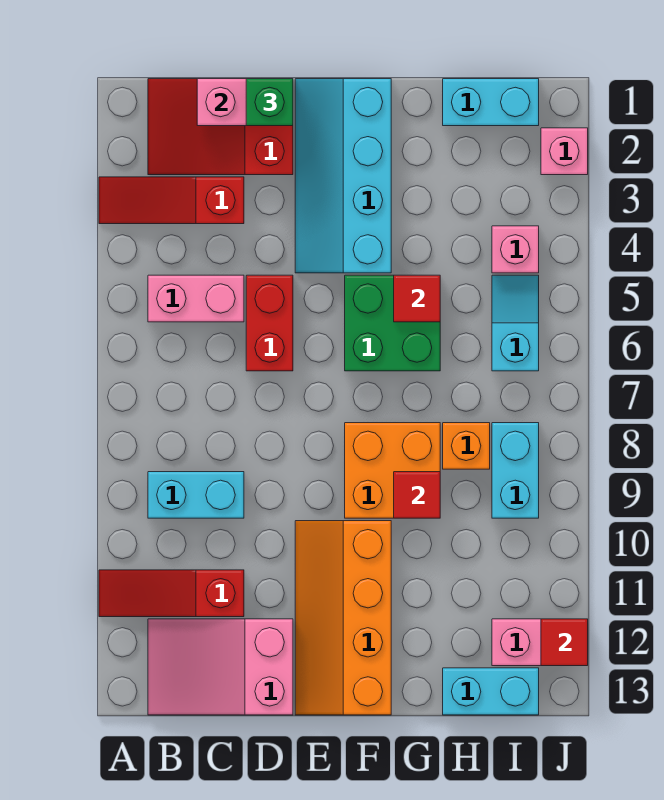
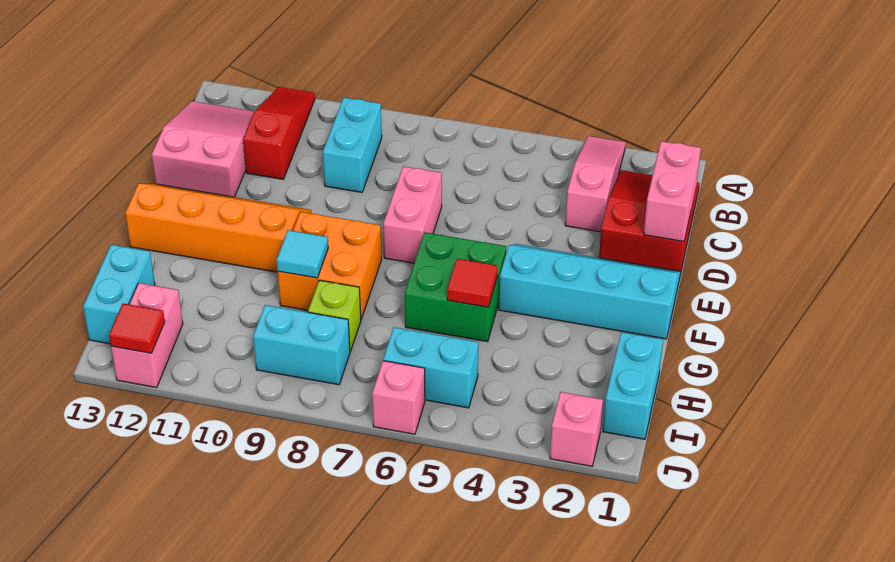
red slope A3:C3 level 1 top C -> pink slope A3:C3 level 1 top C
pink brick B5:C5 level 1 -> pink brick D7:E7 level 1
green brick D1 level 3 -> none
red brick D5:D6 level 1 -> none
red tile G9 level 2 -> cyan tile G9 level 2
orange brick H8 level 1 -> lime brick H8 level 1
pink brick I4 level 1 -> pink brick J6 level 1
cyan slope I5:I6 level 1 top 6 -> cyan brick I5:I6 level 1

